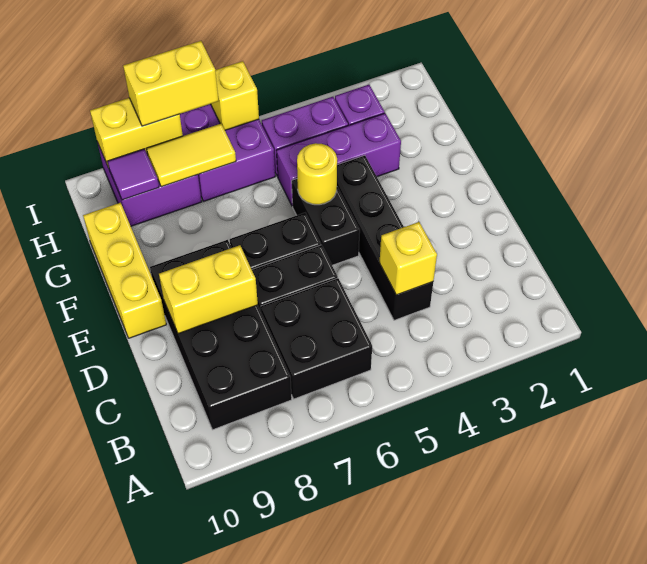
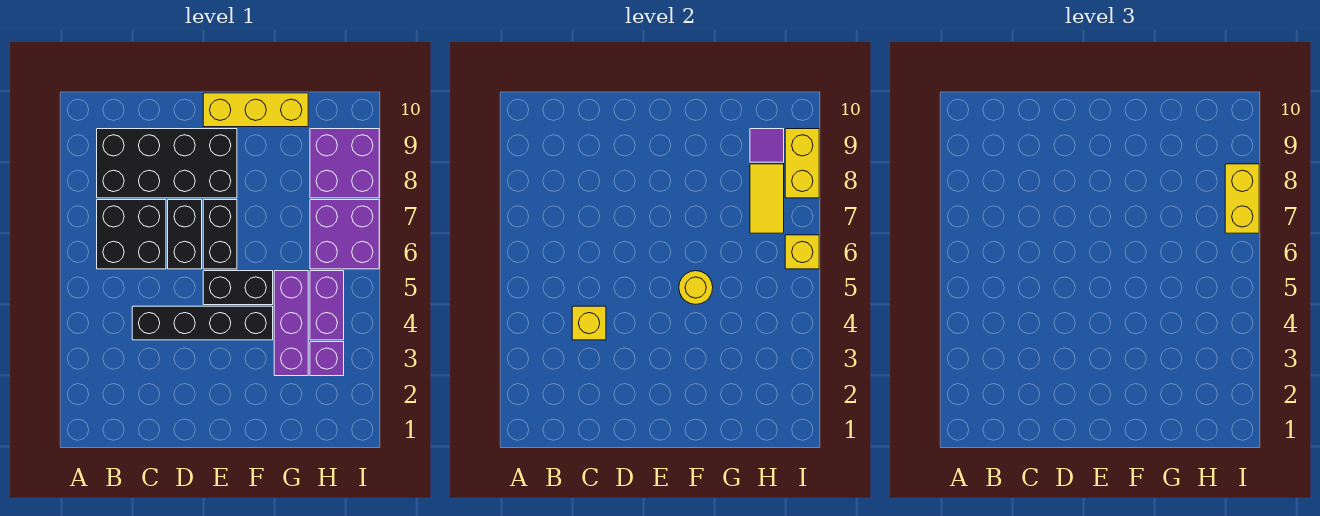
yellow brick D8:D9 level 2 -> none

